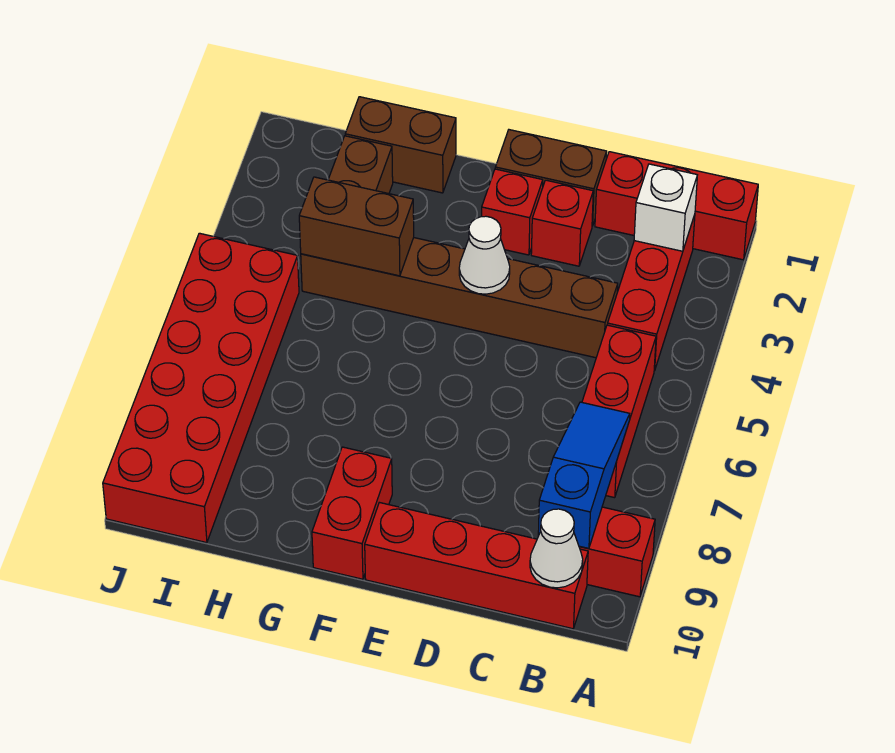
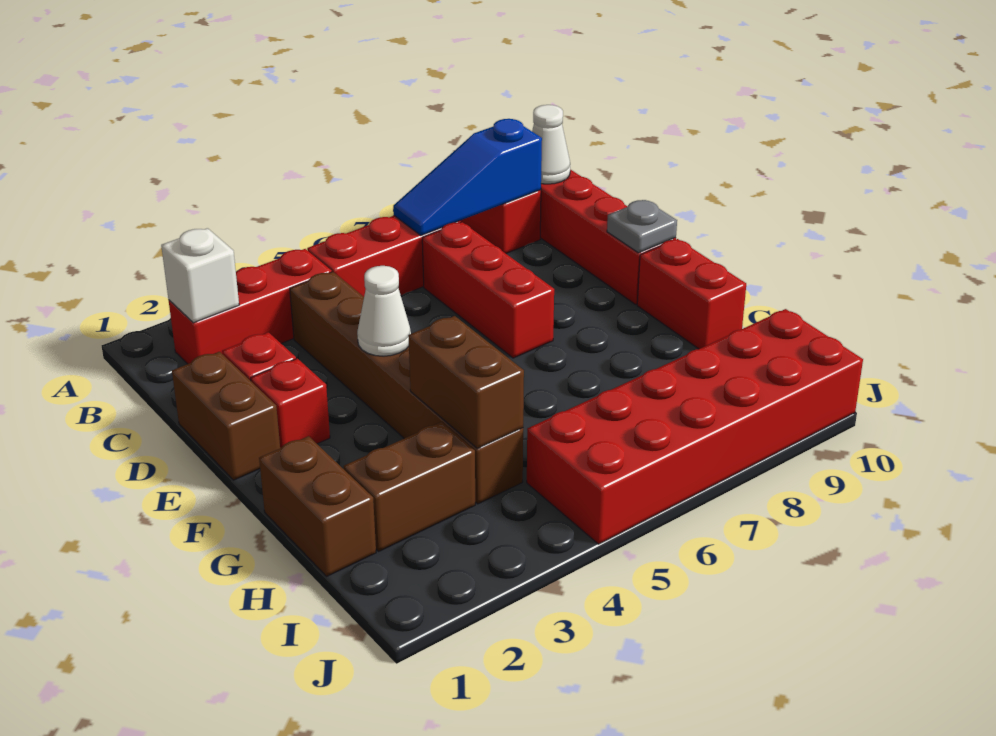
red brick A1:C1 level 1 -> red brick C7:E7 level 1
none -> grey plate E10 level 2
red brick F9:F10 level 1 -> red brick F10:G10 level 1

